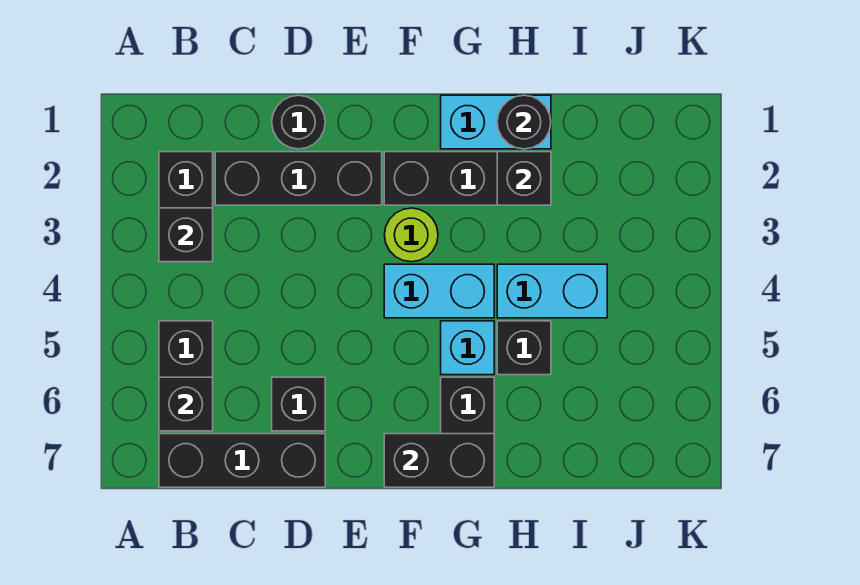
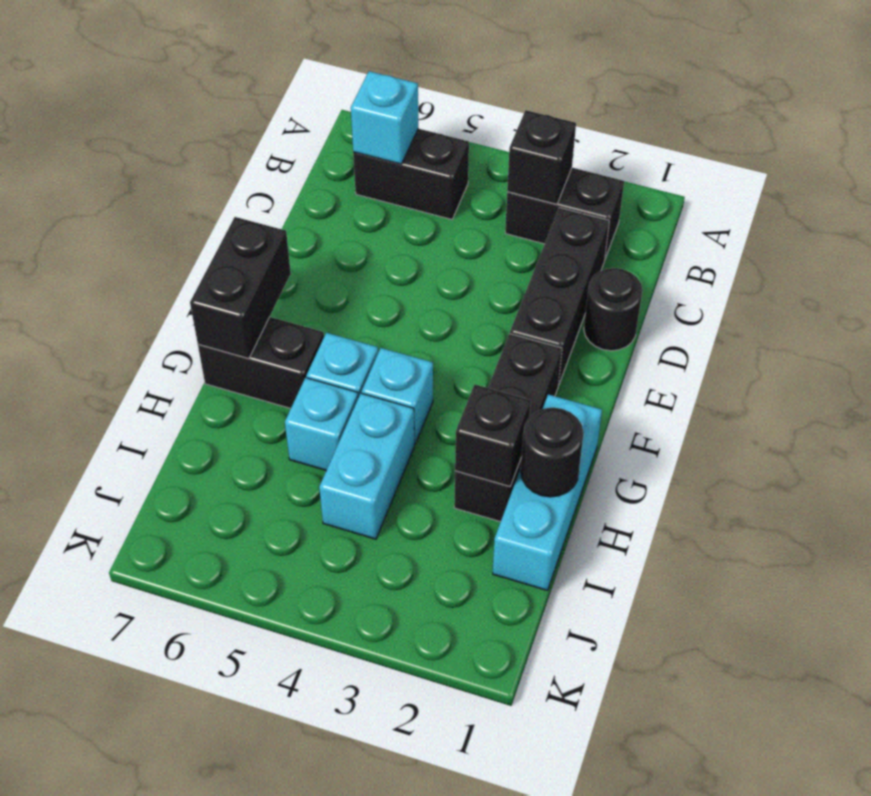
black brick B6 level 2 -> cyan brick B6 level 2
black brick B7:D7 level 1 -> none
black brick D6 level 1 -> none
lime round brick F3 level 1 -> none
cyan brick F4:G4 level 1 -> cyan brick G4 level 1
cyan brick G1:H1 level 1 -> cyan brick G1:I1 level 1
black brick H5 level 1 -> cyan brick H5 level 1

